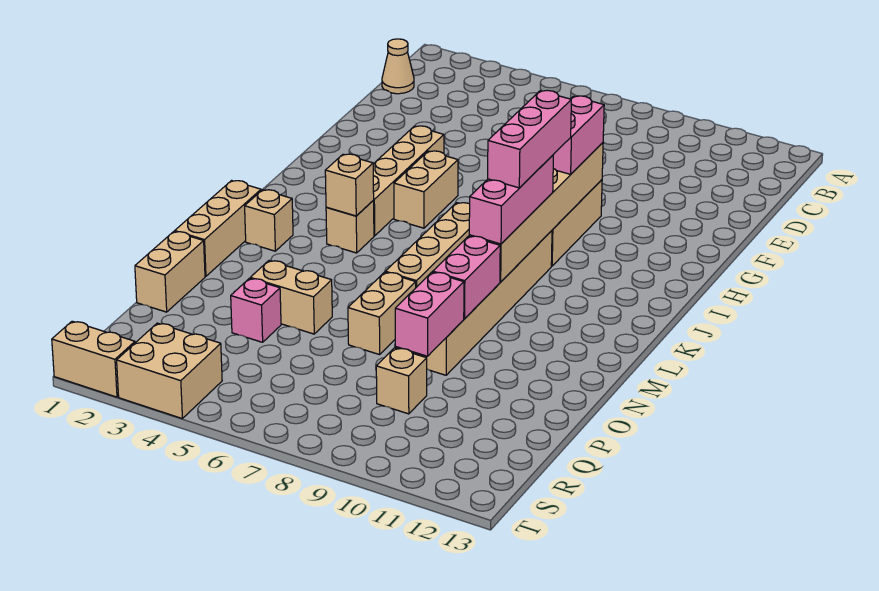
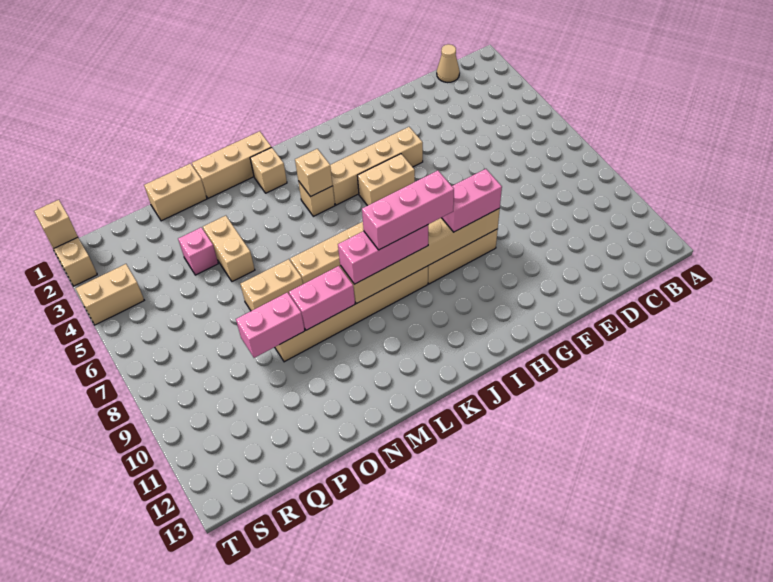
tan brick Q9 level 1 -> tan brick T1 level 2
tan brick S3:T4 level 1 -> tan brick S4:T4 level 1

